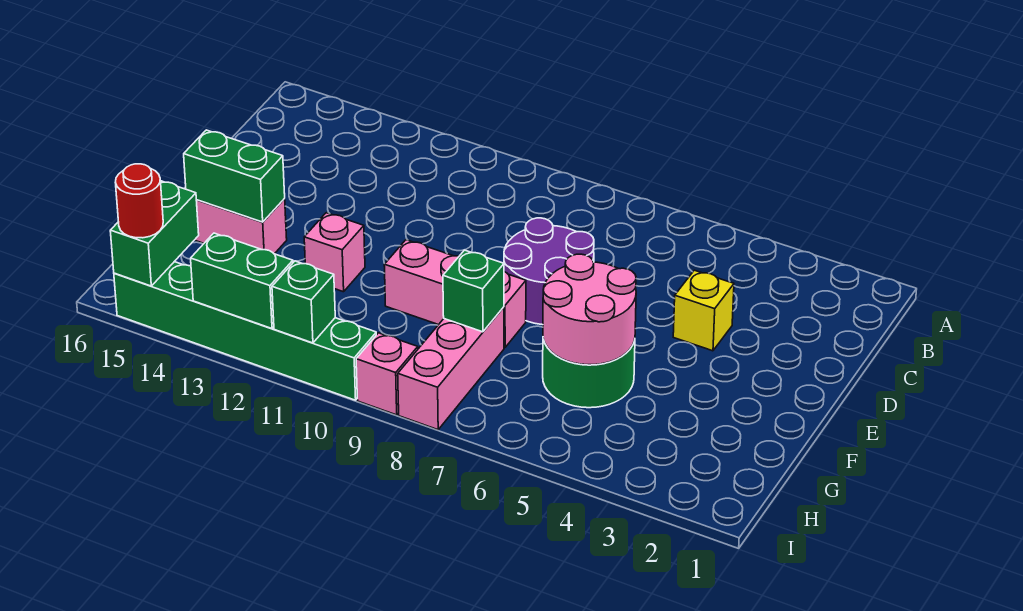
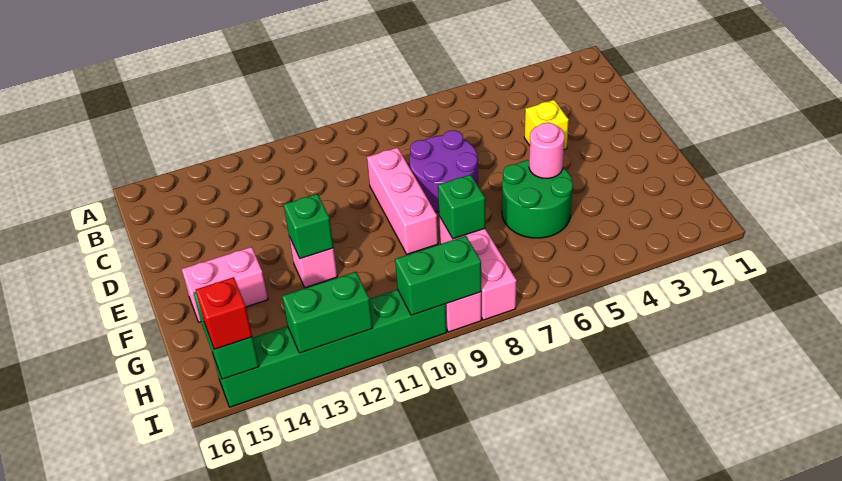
pink round brick F5:G6 level 2 -> pink round brick F5 level 2
pink brick F8:F10 level 1 -> pink brick D9:F9 level 1
green brick F14:F15 level 2 -> green brick I9:I10 level 2
green brick I11 level 2 -> green brick F12 level 2
red round brick I15 level 3 -> red brick I15 level 3

